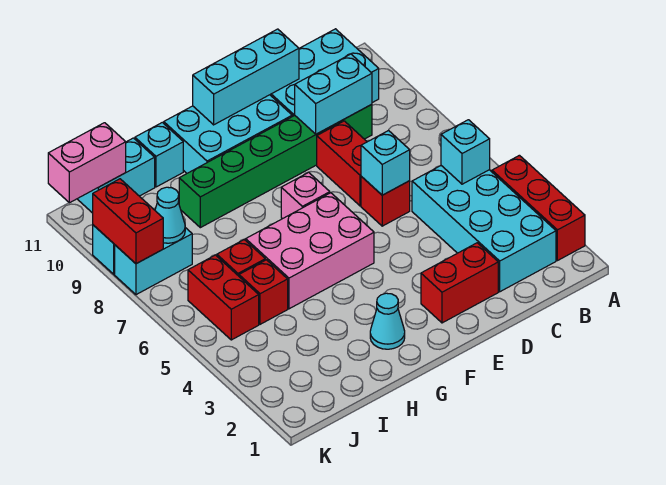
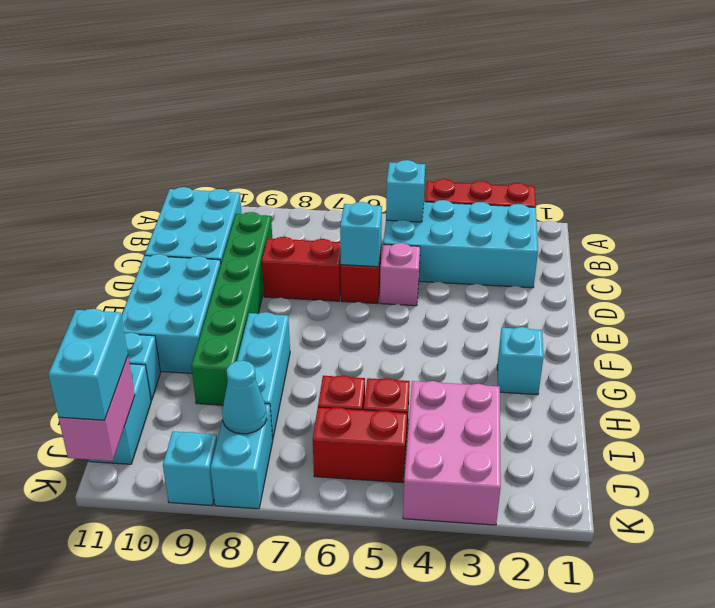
cyan brick C9:D9 level 2 -> cyan brick J11:K11 level 3
red brick D2:E2 level 1 -> none
cyan brick D11:F11 level 2 -> cyan brick G8:I8 level 1
pink brick F5:H6 level 1 -> pink brick I3:K4 level 1
pink brick F7 level 1 -> pink brick D5 level 1
cyan cone G2 level 1 -> cyan brick G2 level 1
red brick K8:K9 level 2 -> none

